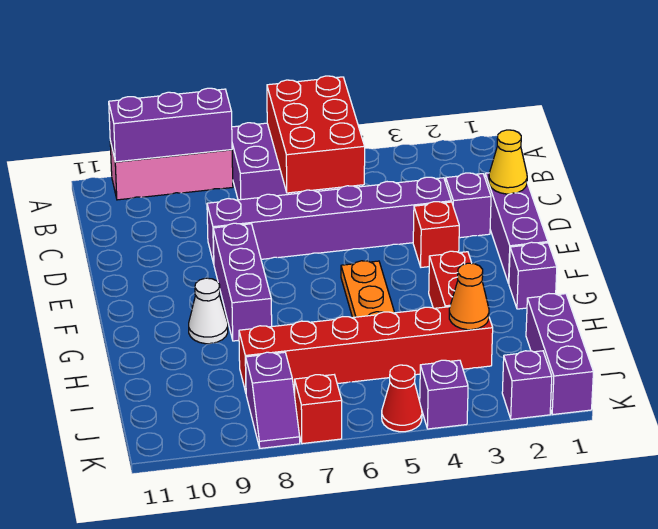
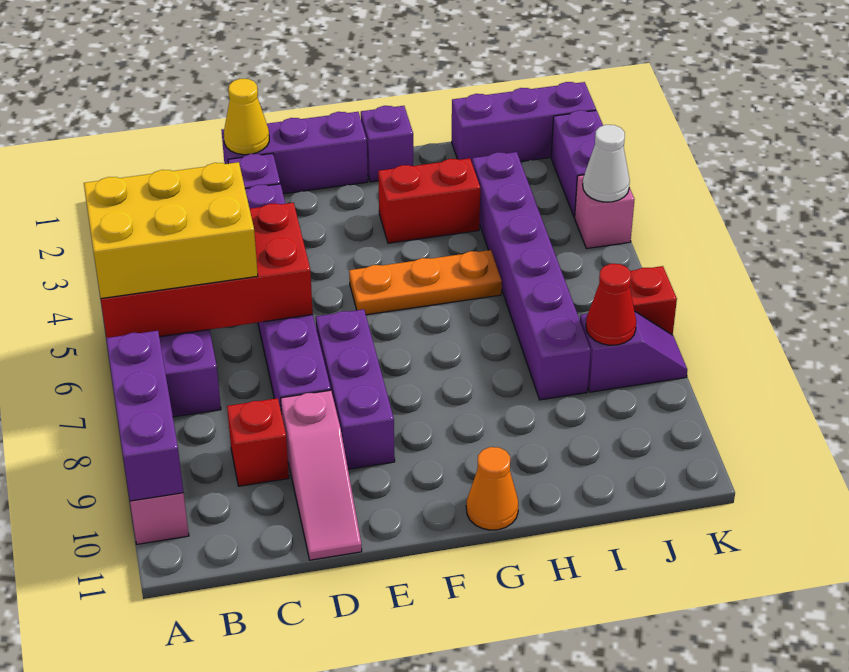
red brick A5:C6 level 2 -> red brick A5:D6 level 2
none -> yellow brick A5:C6 level 3
none -> pink slope D9:D11 level 1 top 9
red brick E3 level 1 -> red brick C9 level 1
purple brick E8:G8 level 1 -> purple brick E7:E9 level 1
white cone G9 level 1 -> white cone K4 level 2
red brick I3:I8 level 1 -> purple brick I3:I8 level 1
orange cone I3 level 2 -> orange cone G11 level 1
purple brick K2 level 1 -> purple brick K2:K3 level 1
purple brick K4 level 1 -> pink brick K4 level 1
red cone K5 level 1 -> red cone J8 level 2

